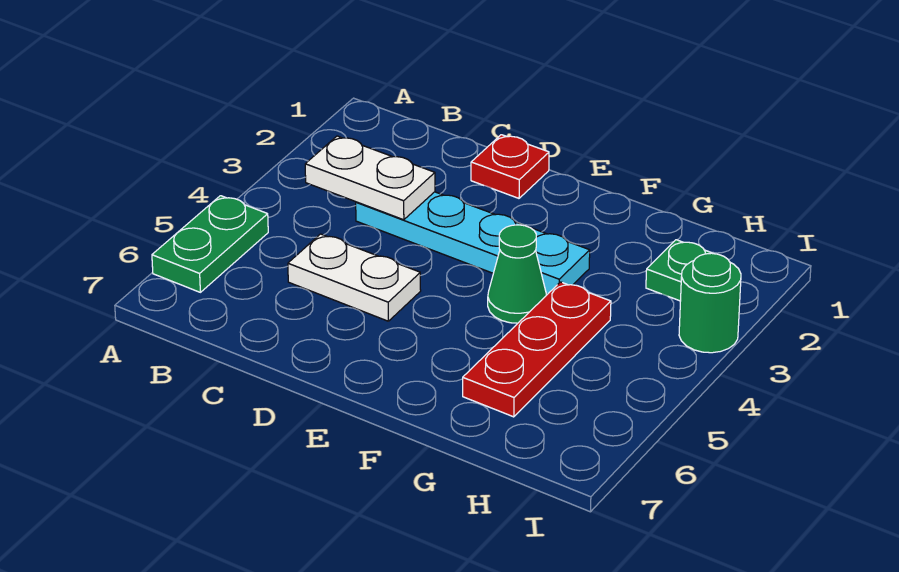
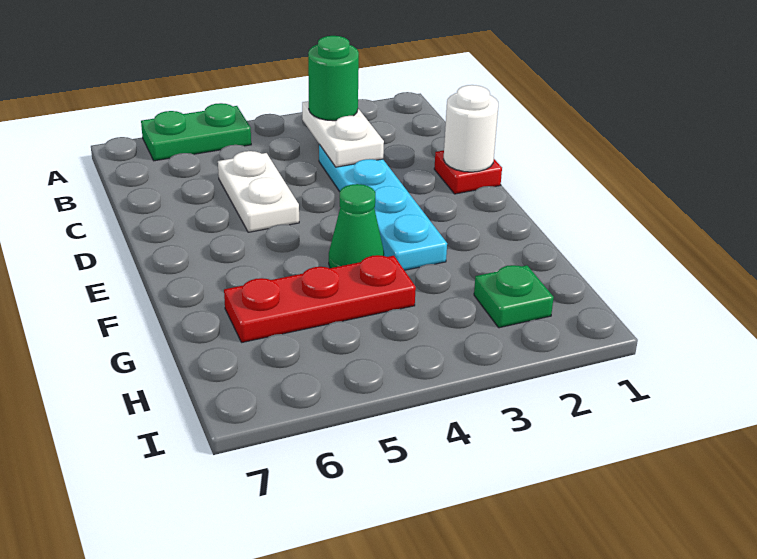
none -> white round brick D1 level 2
green round brick I3 level 1 -> green round brick B3 level 3

